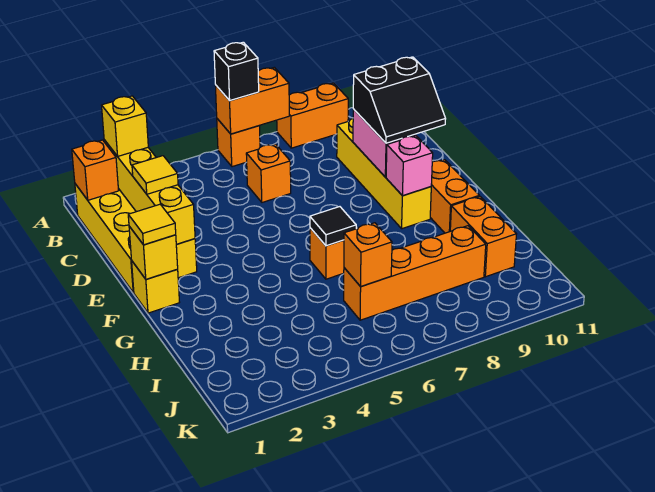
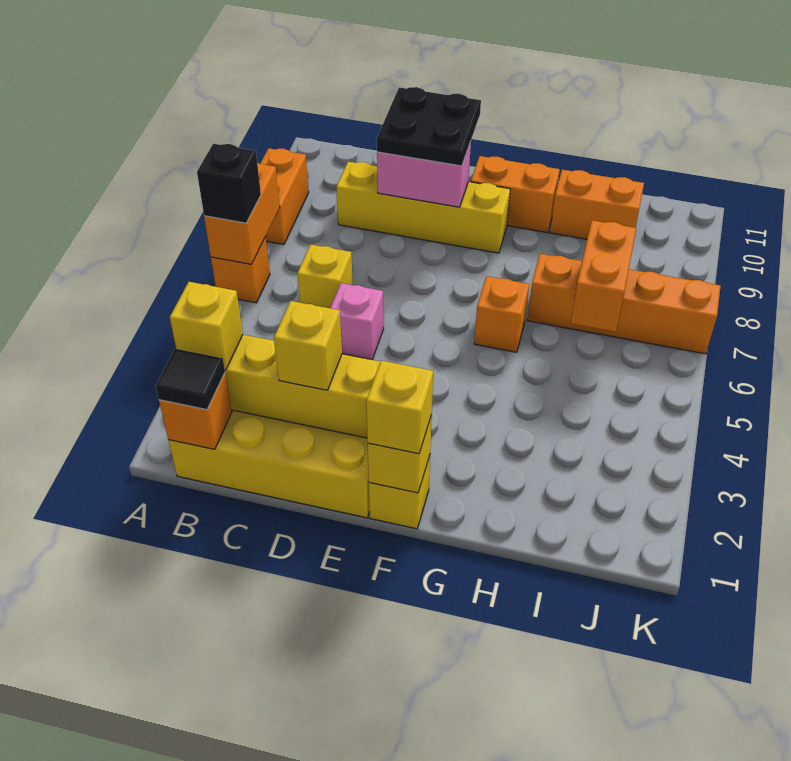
orange brick C6 level 1 -> yellow brick C6 level 1
yellow tile D2 level 3 -> yellow brick D2 level 3
black slope D9:E10 level 3 top D -> black plate D9:E10 level 3
yellow tile F1 level 3 -> yellow brick F1 level 3
pink brick F9 level 2 -> pink brick D5 level 1
black tile G6 level 2 -> black tile B1 level 3
orange brick I6:I9 level 1 -> orange brick H7:K7 level 1
orange brick I6 level 2 -> orange brick I6:I7 level 2

